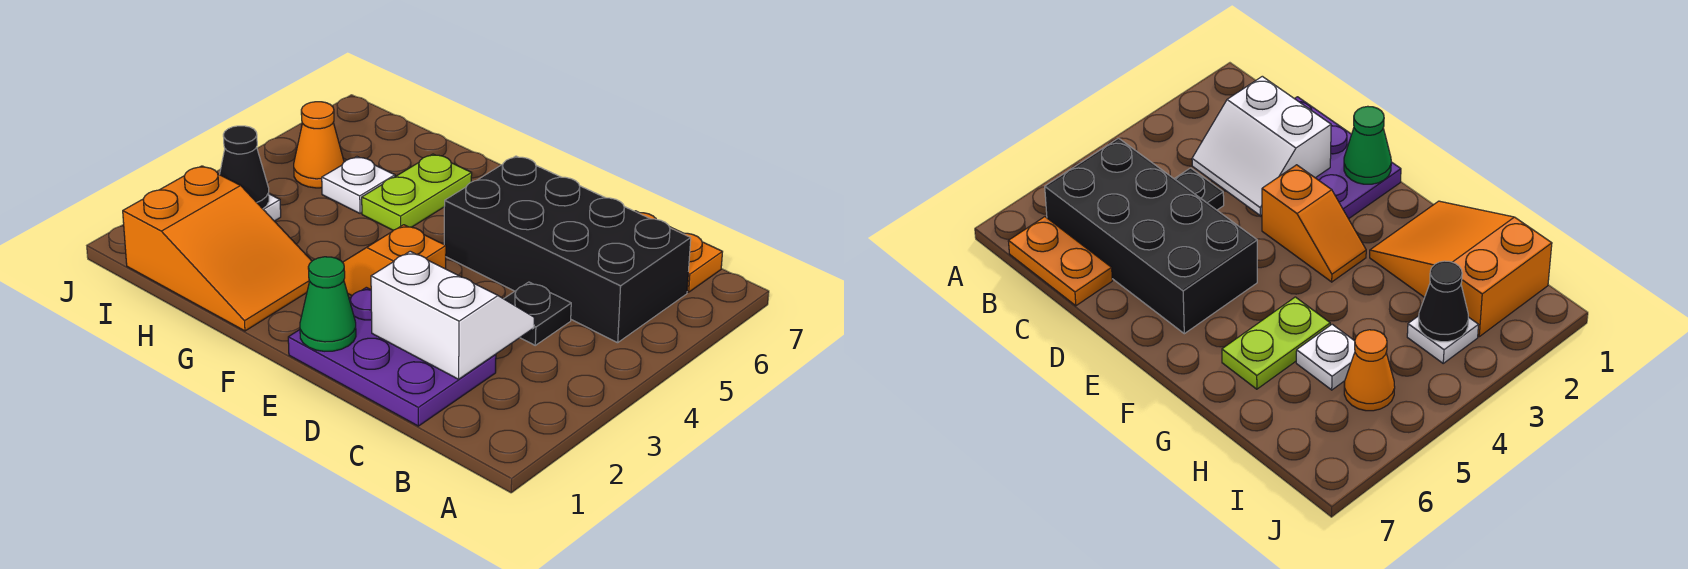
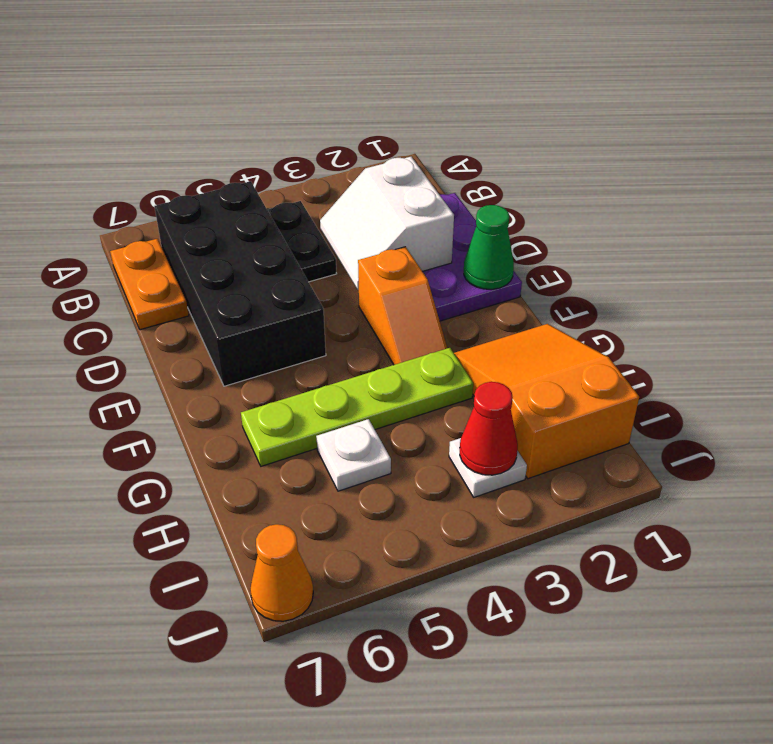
black plate C4 level 1 -> black plate B4:C4 level 1
lime plate G5:G6 level 1 -> lime plate G3:G6 level 1
black cone I3 level 2 -> red cone I3 level 2
orange cone I5 level 1 -> orange cone J7 level 1

